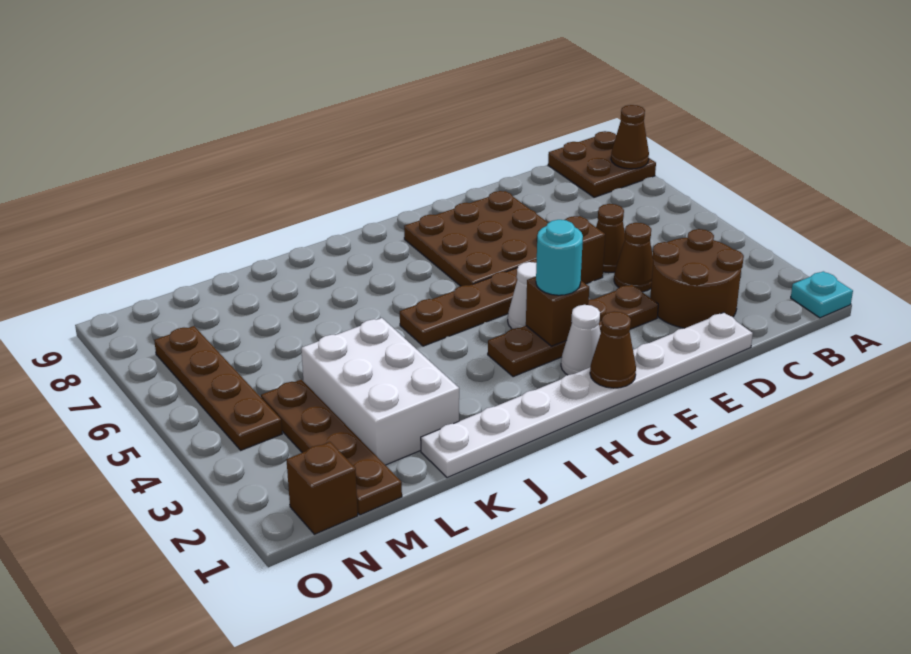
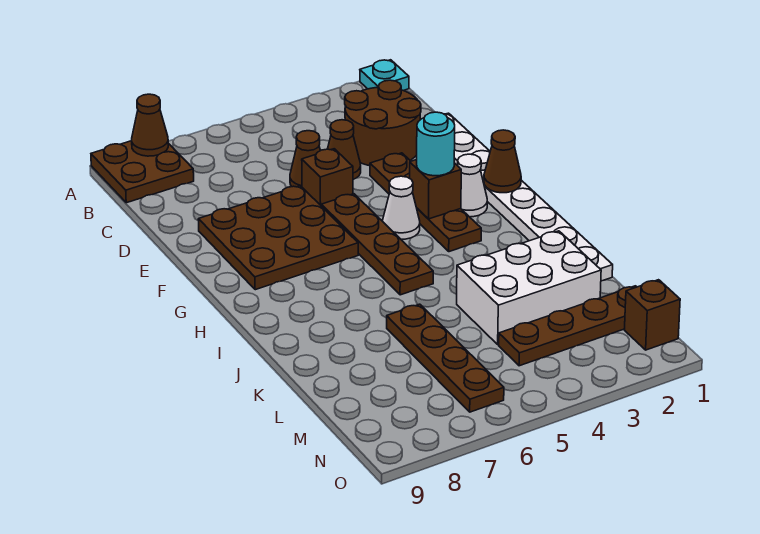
brown plate N4:N7 level 1 -> brown plate K6:N6 level 1

